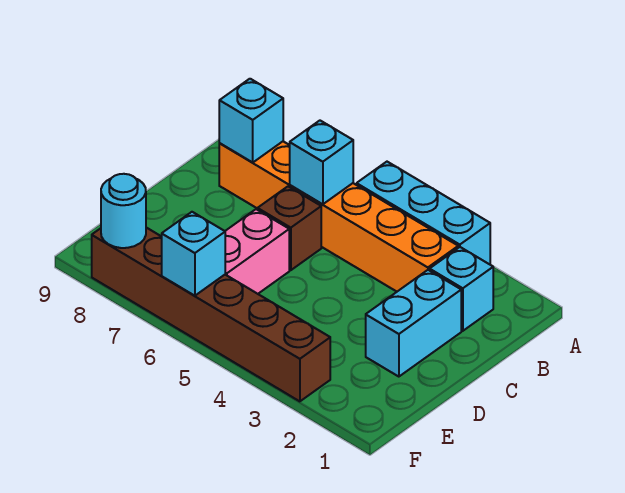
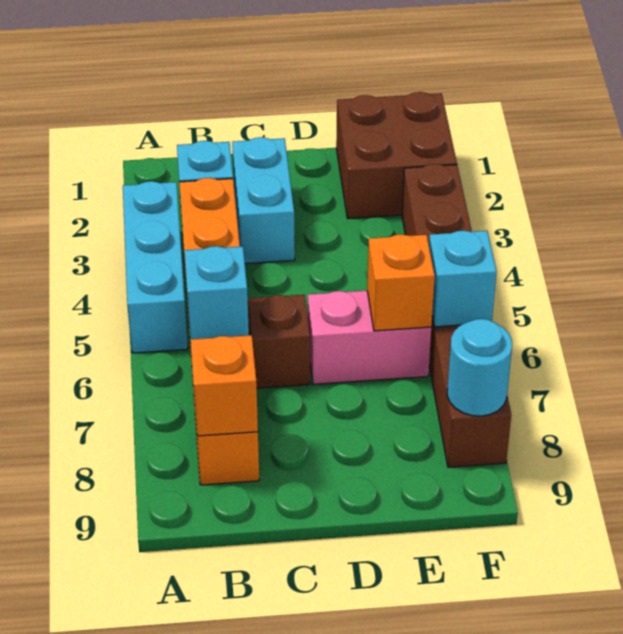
cyan brick B8 level 2 -> orange brick B8 level 2
cyan brick C2:D2 level 1 -> cyan brick C2:C3 level 1
none -> brown brick E1:F2 level 1
none -> orange brick E6 level 2

